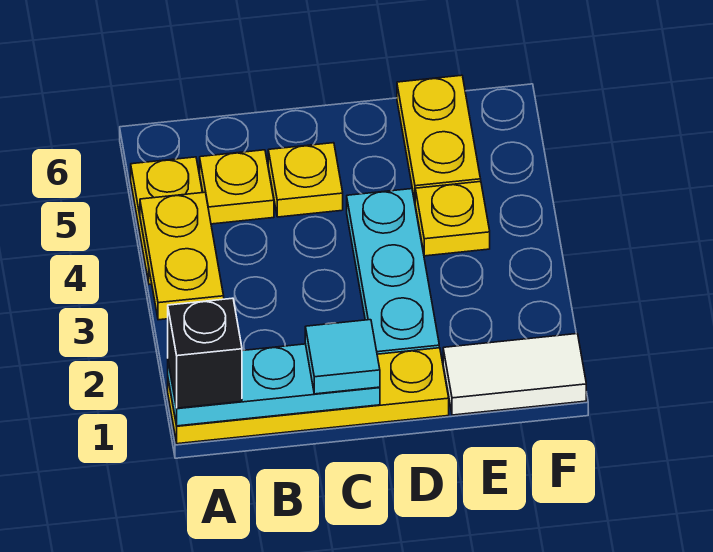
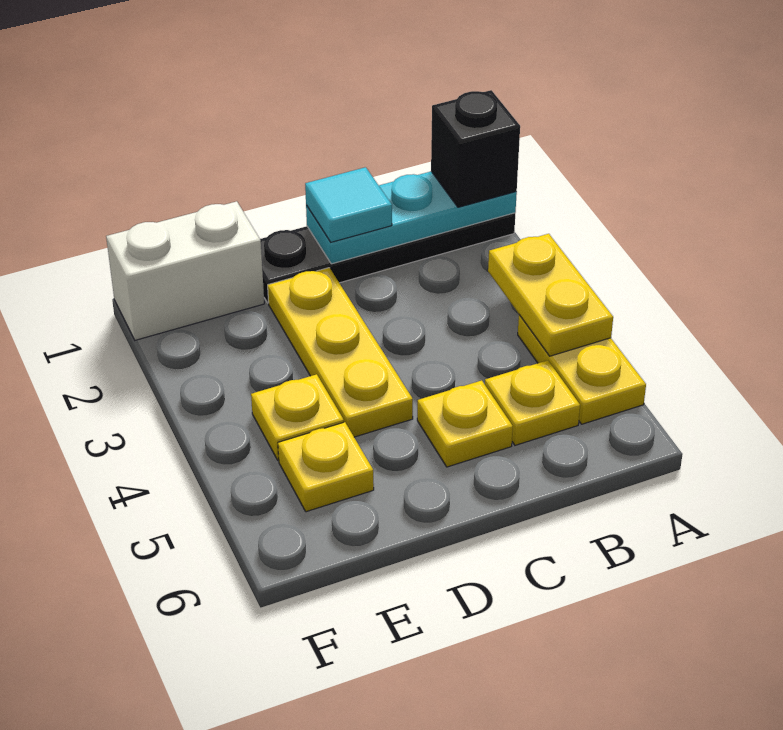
yellow plate A1:D1 level 1 -> black plate A1:D1 level 1
cyan plate D2:D4 level 1 -> yellow plate D2:D4 level 1
white tile E1:F1 level 1 -> white brick E1:F1 level 1
yellow plate E5:E6 level 1 -> yellow plate E5 level 1

